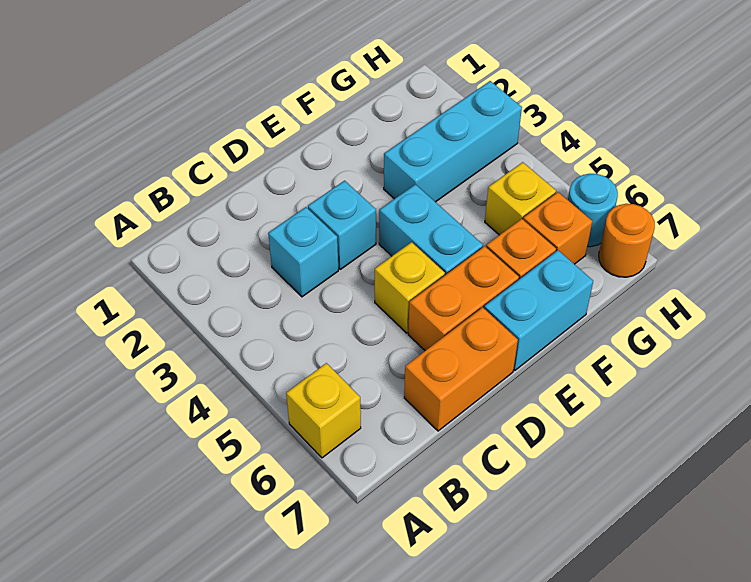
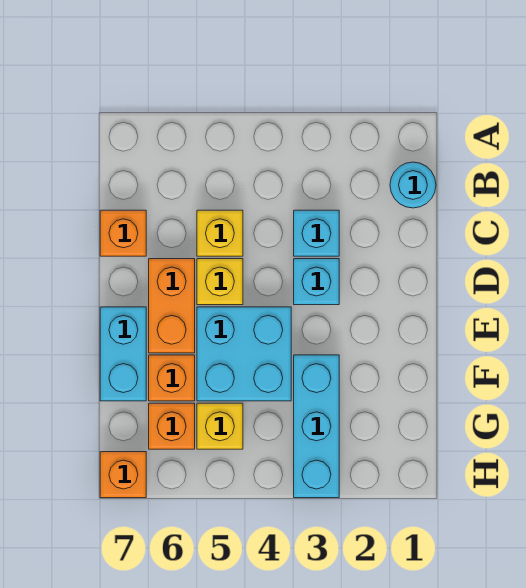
yellow brick A6 level 1 -> yellow brick C5 level 1
orange brick C7:D7 level 1 -> orange brick C7 level 1
cyan brick E4:E5 level 1 -> cyan brick E4:F5 level 1
cyan round brick H6 level 1 -> cyan round brick B1 level 1
orange round brick H7 level 1 -> orange brick H7 level 1

